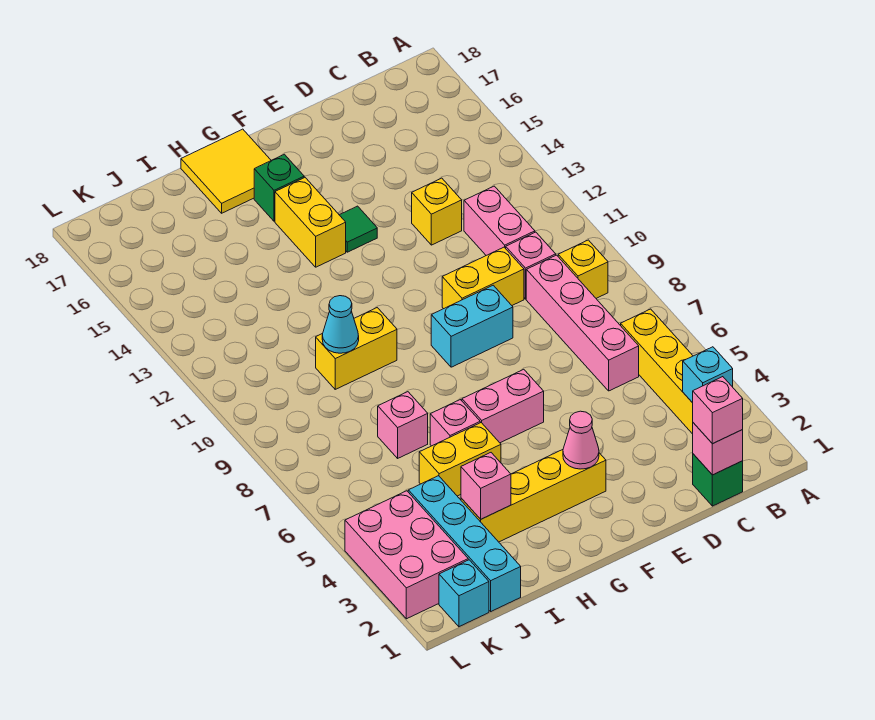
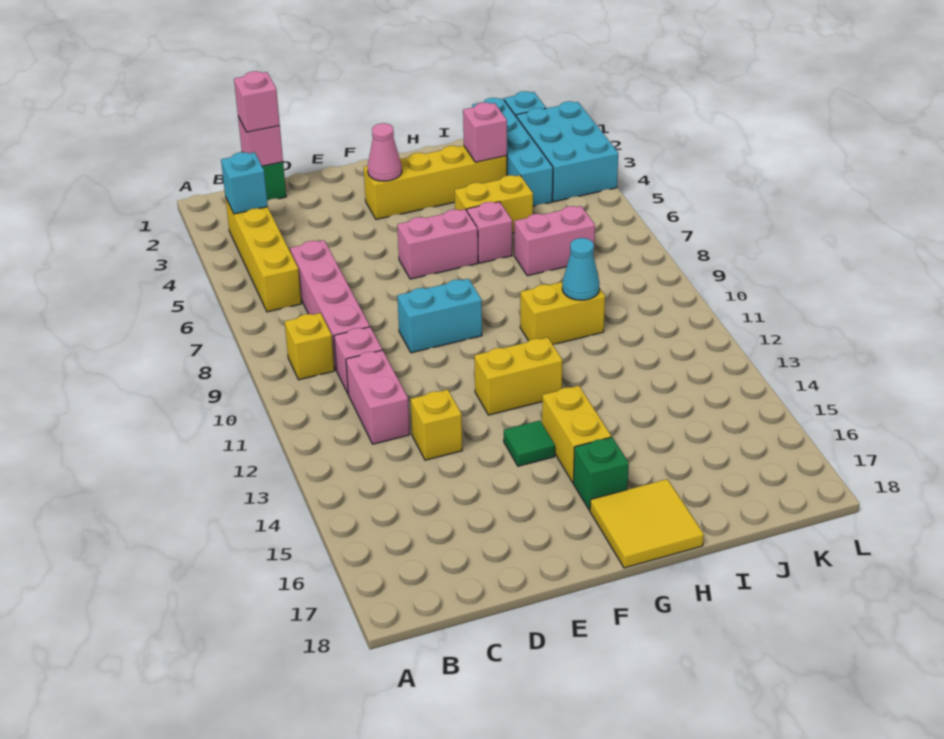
yellow brick D10:E10 level 1 -> yellow brick F12:G12 level 1
pink brick I7 level 1 -> pink brick I7:J7 level 1
pink brick K2:L4 level 1 -> cyan brick K2:L4 level 1

